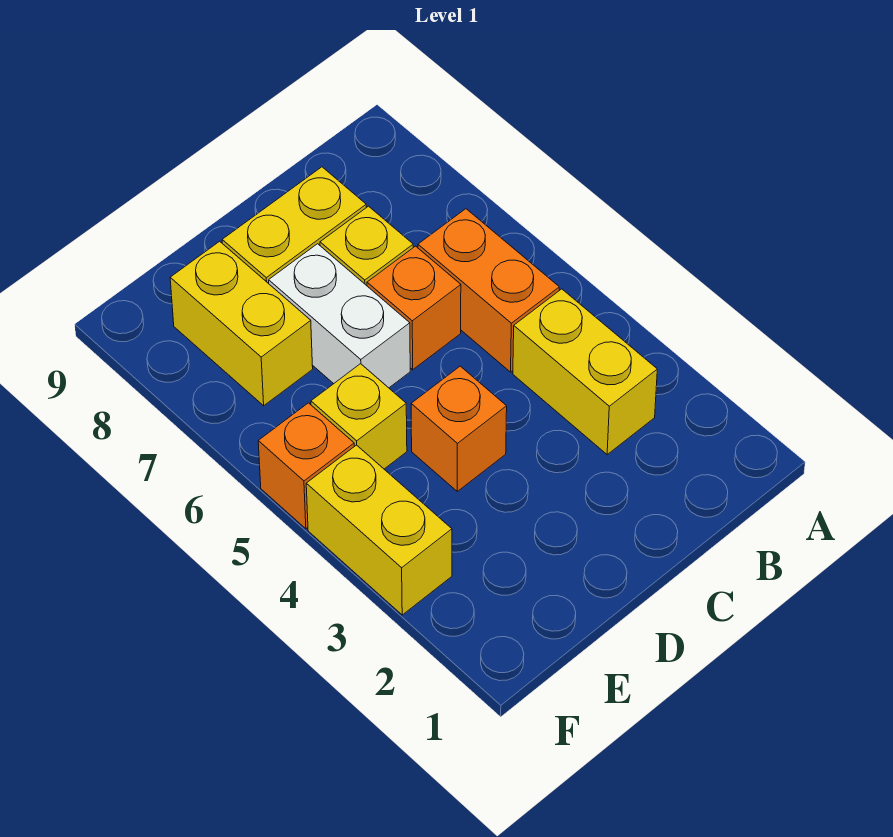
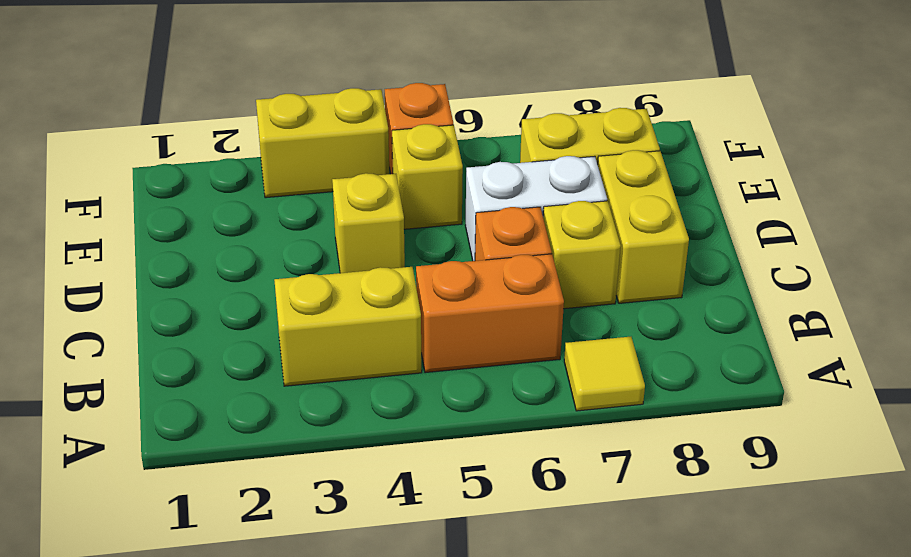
none -> yellow tile A7 level 1
orange brick D4 level 1 -> yellow brick D4 level 1

